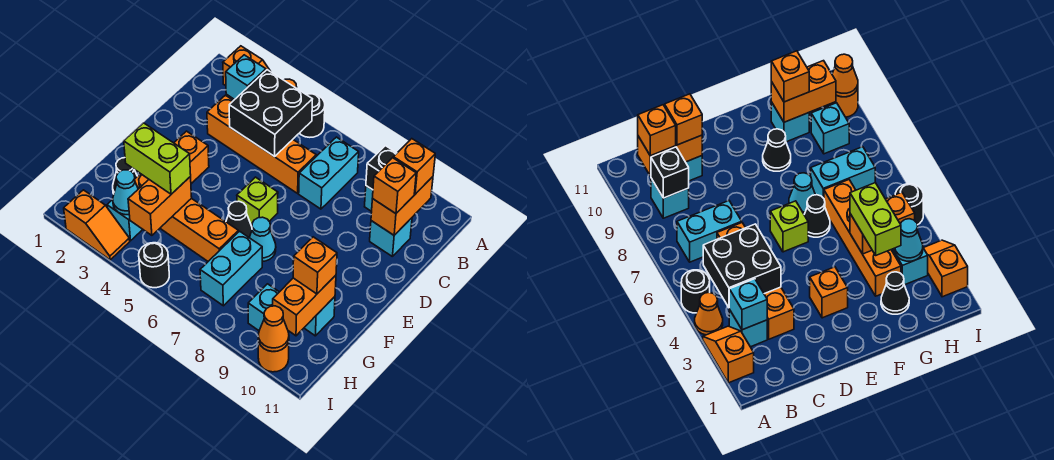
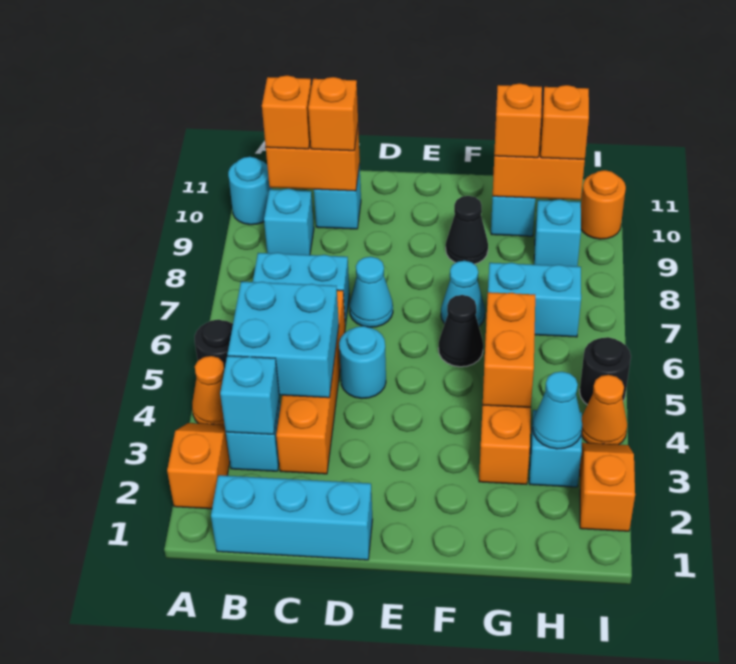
none -> cyan round brick A10 level 1
none -> cyan brick B1:D1 level 1
black brick B4:C5 level 2 -> cyan brick B4:C5 level 2
black brick B9 level 2 -> none
none -> cyan round brick D5 level 1
none -> cyan cone D7 level 1
orange brick E3 level 1 -> orange brick H10 level 3
lime brick E6 level 1 -> none
black cone G2 level 1 -> none
lime brick G3:G4 level 3 -> none
orange brick G4:H4 level 2 -> orange brick G4:G5 level 2
orange cone I10 level 2 -> orange cone I4 level 1

